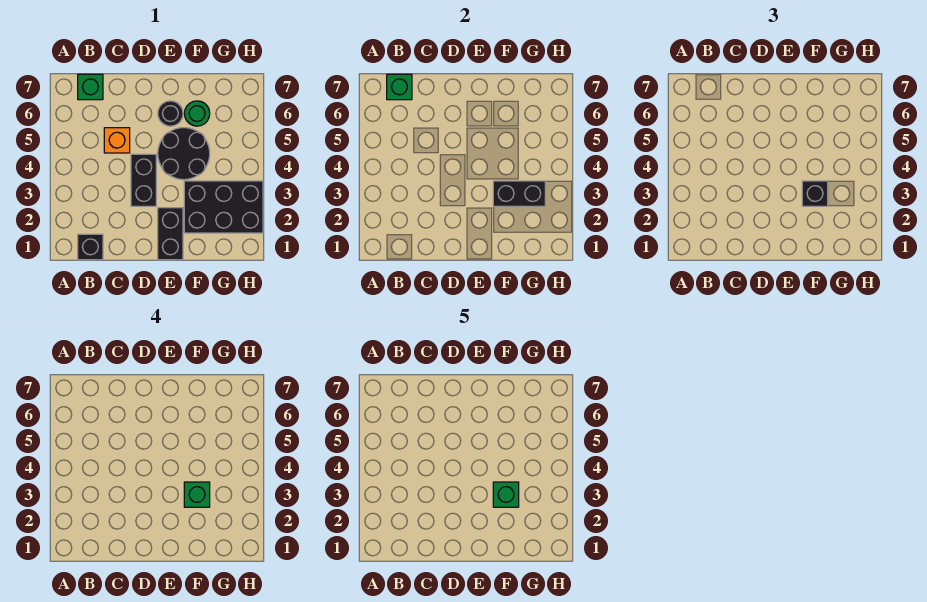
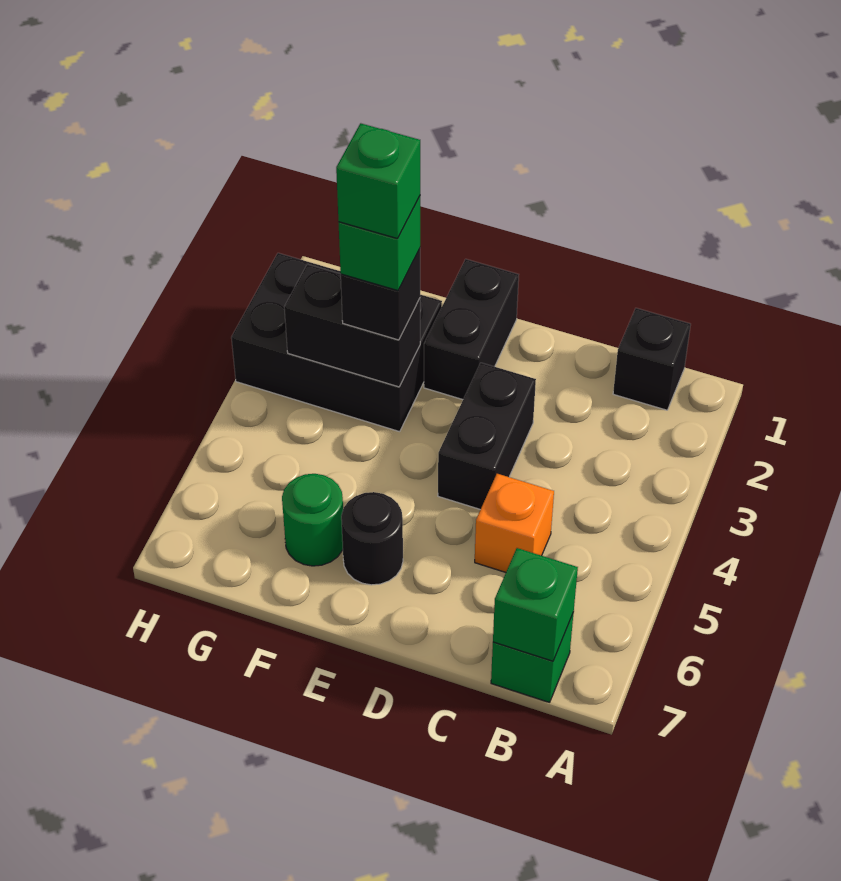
black round brick E4:F5 level 1 -> none

